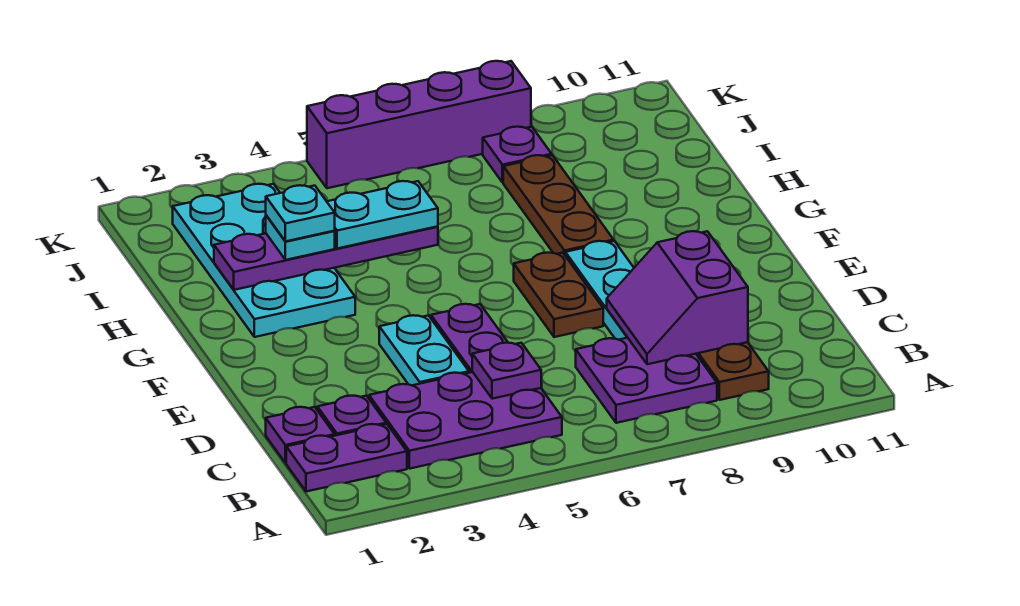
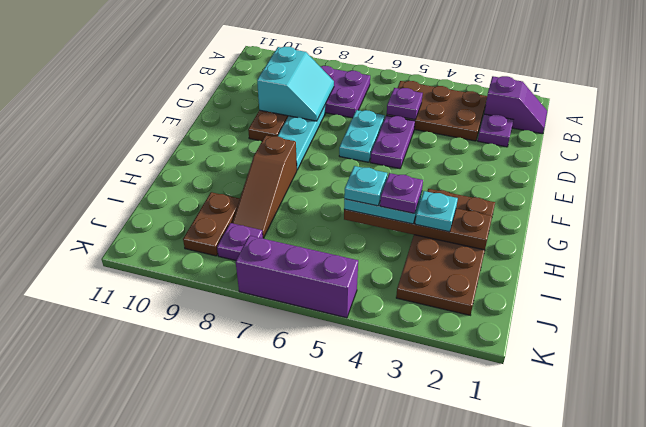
purple plate B1:B2 level 1 -> purple slope B1:B2 level 1 top 2
purple plate B3:C5 level 1 -> brown plate B3:C5 level 1
purple plate C1 level 1 -> purple plate H4 level 4
purple slope C8:D9 level 2 top 9 -> cyan slope C8:D9 level 2 top 9
cyan plate D4:E4 level 1 -> cyan plate D6:E6 level 1
brown plate E7:F7 level 1 -> brown plate I9:J9 level 1
cyan plate G2:J3 level 1 -> brown plate G2:J3 level 1
brown plate G8:I8 level 1 -> brown slope G8:I8 level 1 top G
purple plate H2:H5 level 2 -> brown plate H2:H5 level 2
cyan plate H3 level 4 -> cyan plate H5 level 4
purple brick K5:K8 level 1 -> purple brick K5:K7 level 1

